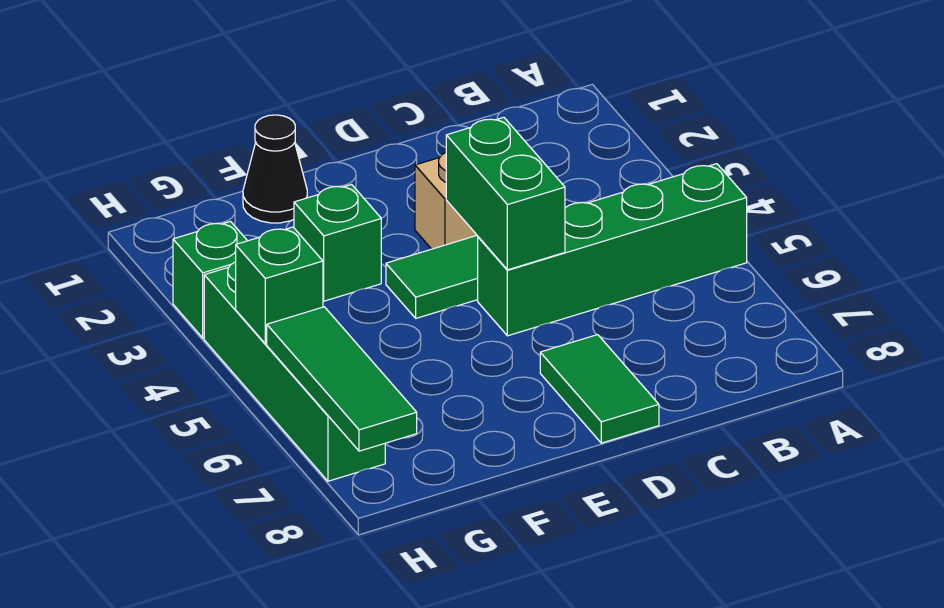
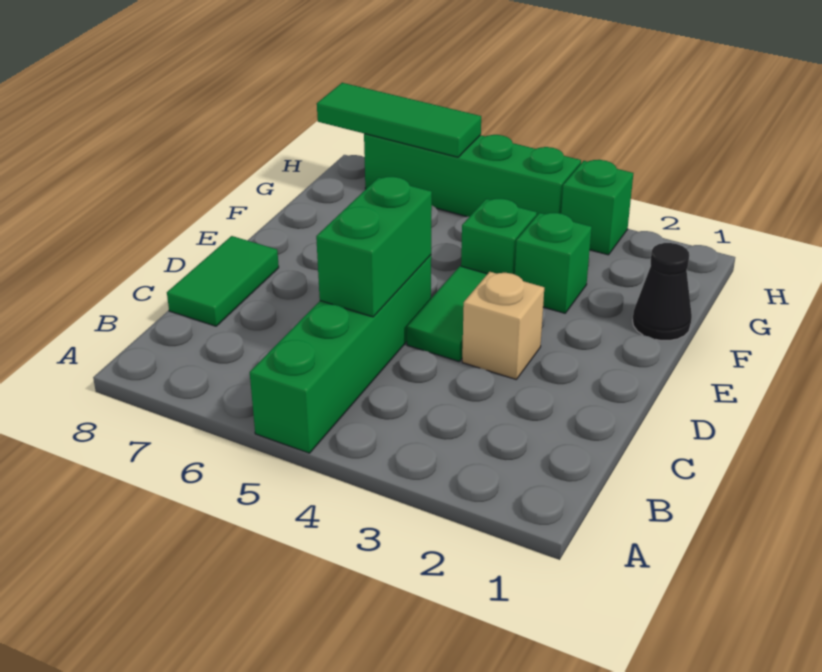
green brick D4:D5 level 2 -> green brick C5:D5 level 2
green tile D7:D8 level 1 -> green tile C8:D8 level 1
green brick H5 level 2 -> green brick F4 level 1

